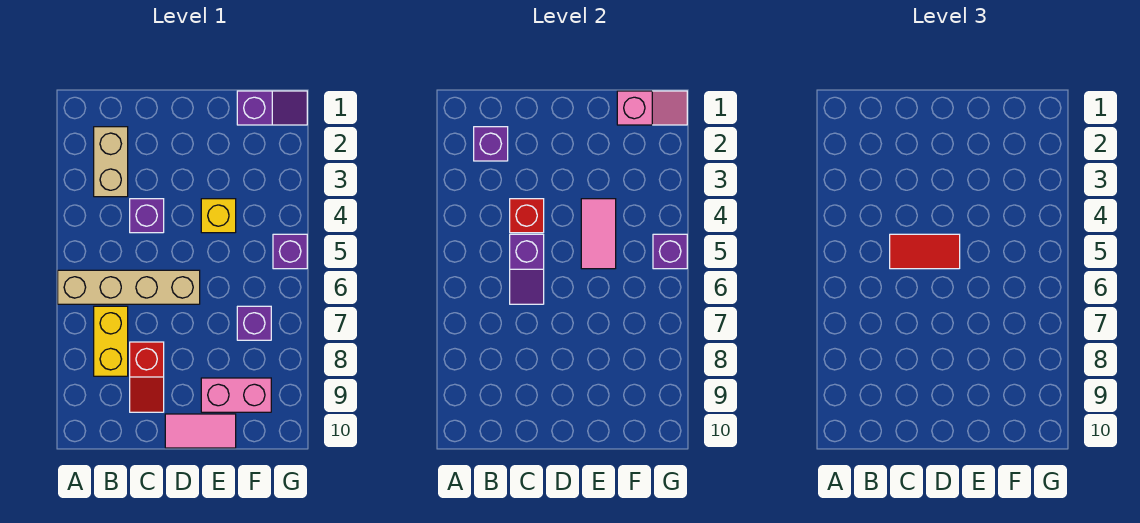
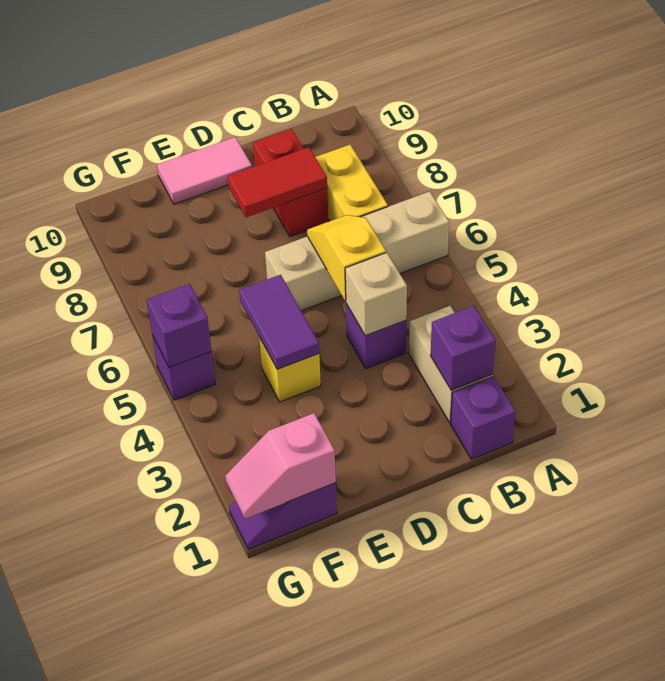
red brick C4 level 2 -> tan brick C4 level 2
purple slope C5:C6 level 2 top 5 -> yellow slope C5:C6 level 2 top 5
red tile C5:D5 level 3 -> red tile C8:D8 level 2
red slope C8:C9 level 1 top 8 -> red brick C8:C9 level 1
pink tile E4:E5 level 2 -> purple tile E4:E5 level 2
pink brick E9:F9 level 1 -> none
purple brick F7 level 1 -> purple brick B1 level 1

